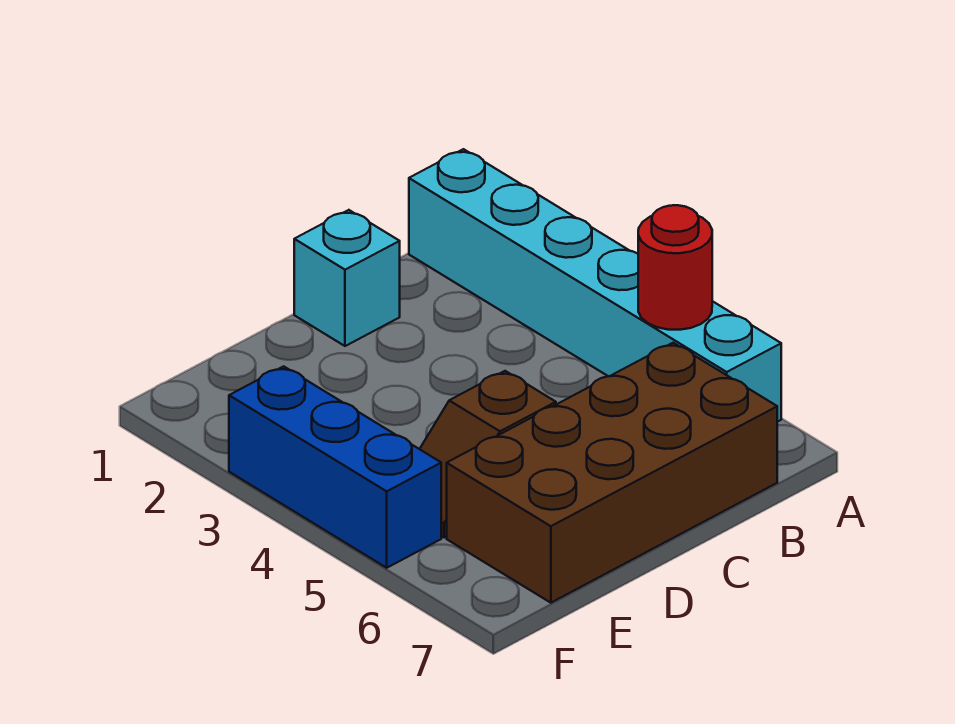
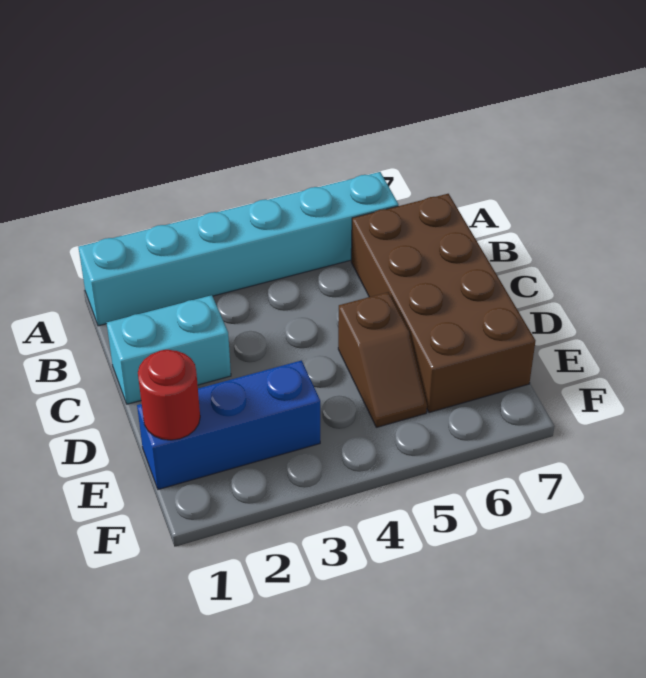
red round brick A5 level 2 -> red round brick E1 level 2
cyan brick C1 level 1 -> cyan brick C1:C2 level 1
blue brick F3:F5 level 1 -> blue brick E1:E3 level 1

